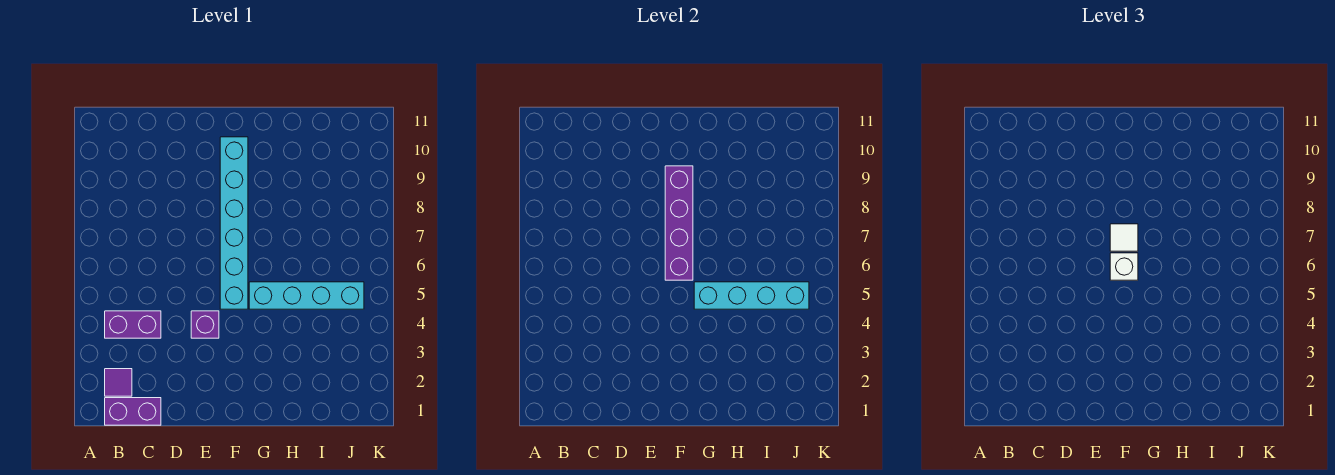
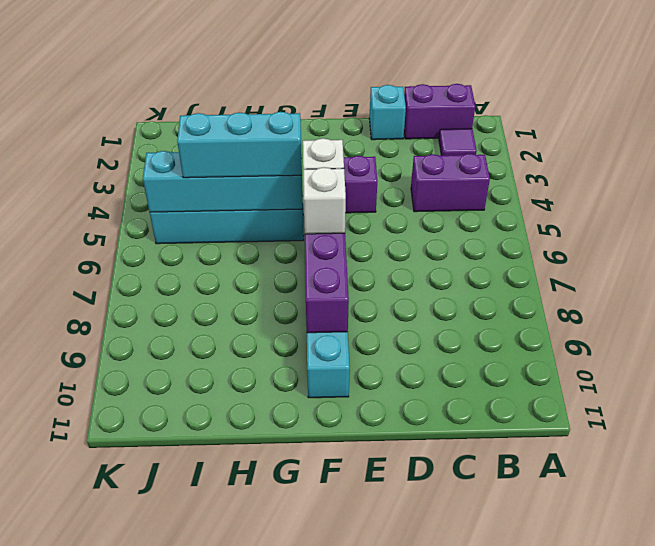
none -> cyan brick D1 level 1
white tile F7 level 3 -> white brick F7 level 3
none -> cyan brick G5:I5 level 3

